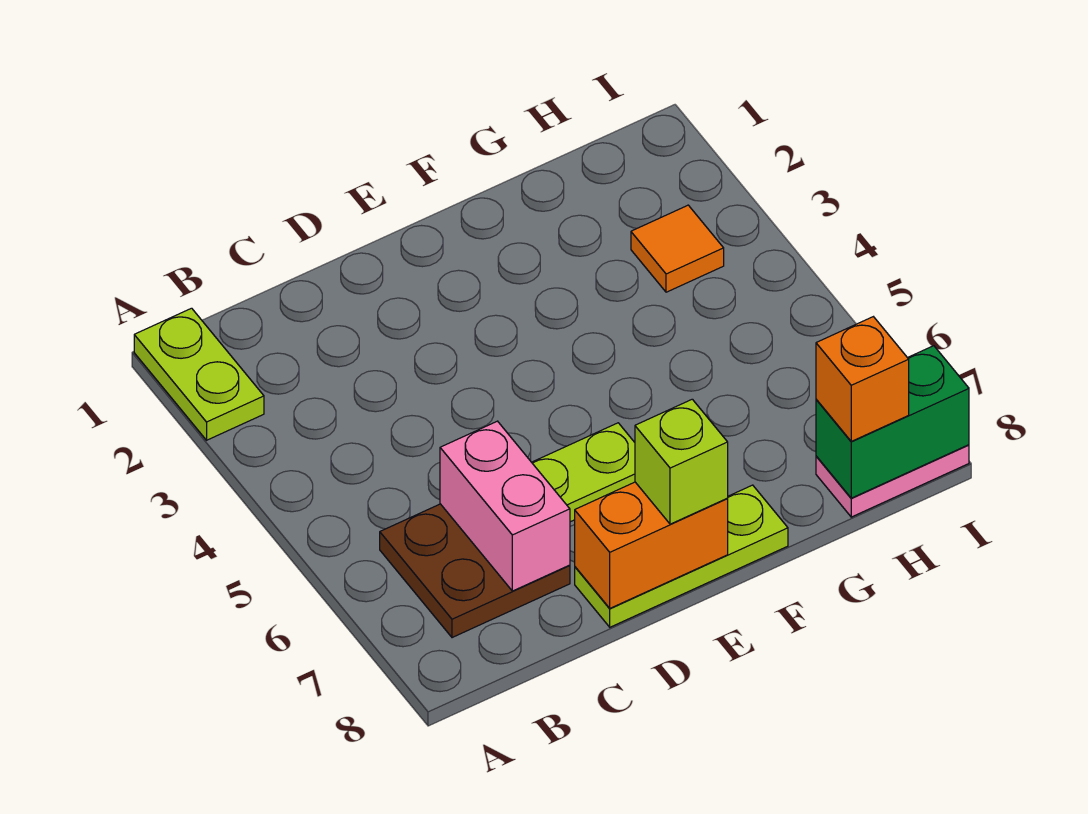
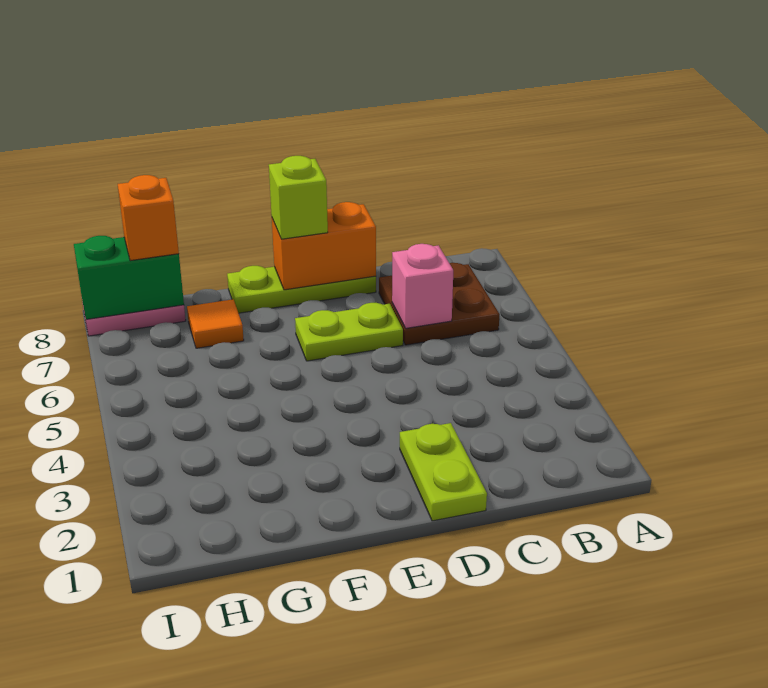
lime plate A1:A2 level 1 -> lime plate D1:D2 level 1
pink brick C6:C7 level 2 -> pink brick C6 level 2
orange tile H3 level 1 -> orange tile G7 level 1

